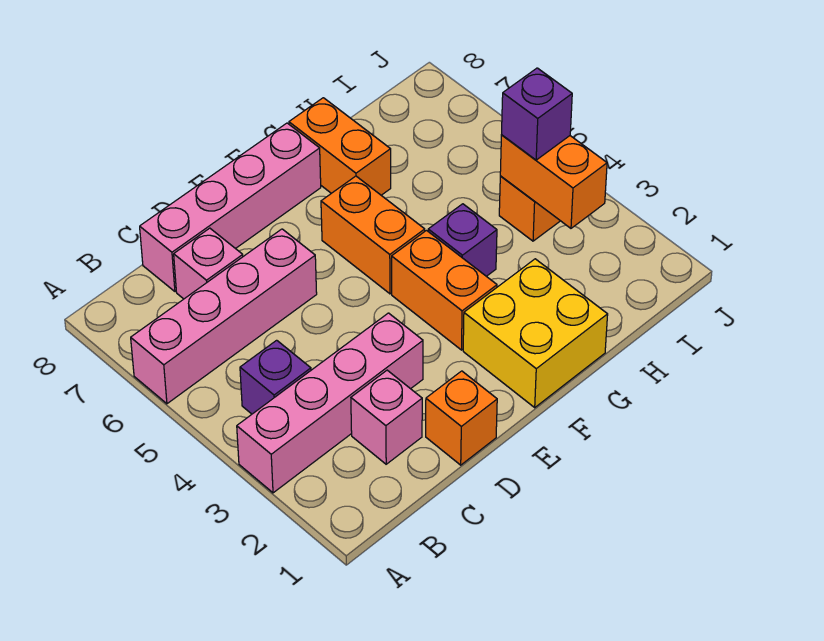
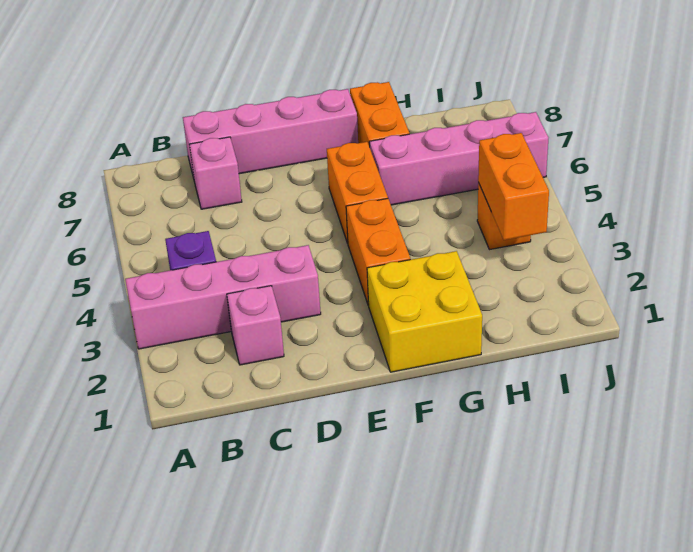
pink brick A6:D6 level 1 -> pink brick G6:J6 level 1
orange brick D1 level 1 -> none
purple brick G4 level 1 -> none
purple brick I4 level 3 -> none

